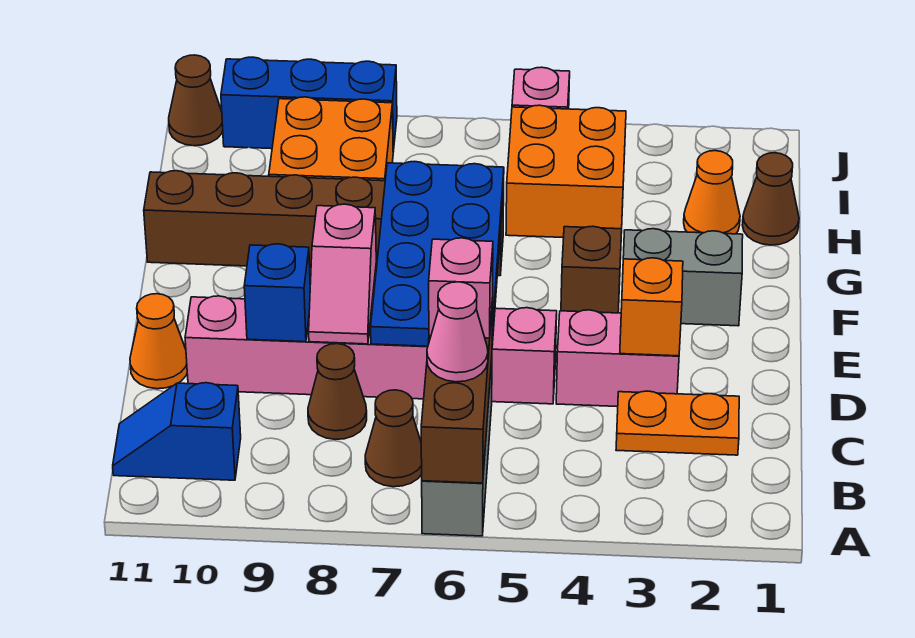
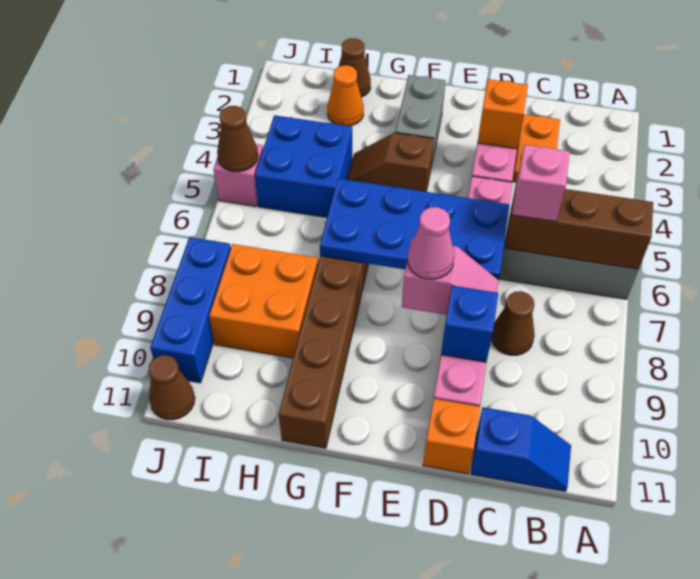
pink cone B6 level 3 -> pink cone E8 level 3
brown cone B7 level 1 -> brown cone J5 level 2
blue slope B10:B11 level 1 top 10 -> blue slope B11:C11 level 1 top C
orange cone D11 level 1 -> orange brick D11 level 1
orange brick H4:I5 level 1 -> blue brick H4:I5 level 1

